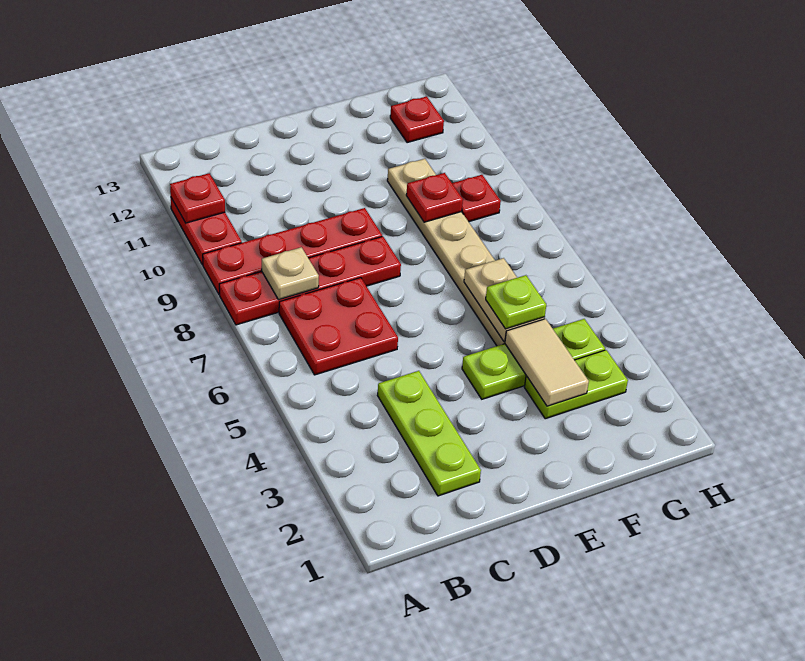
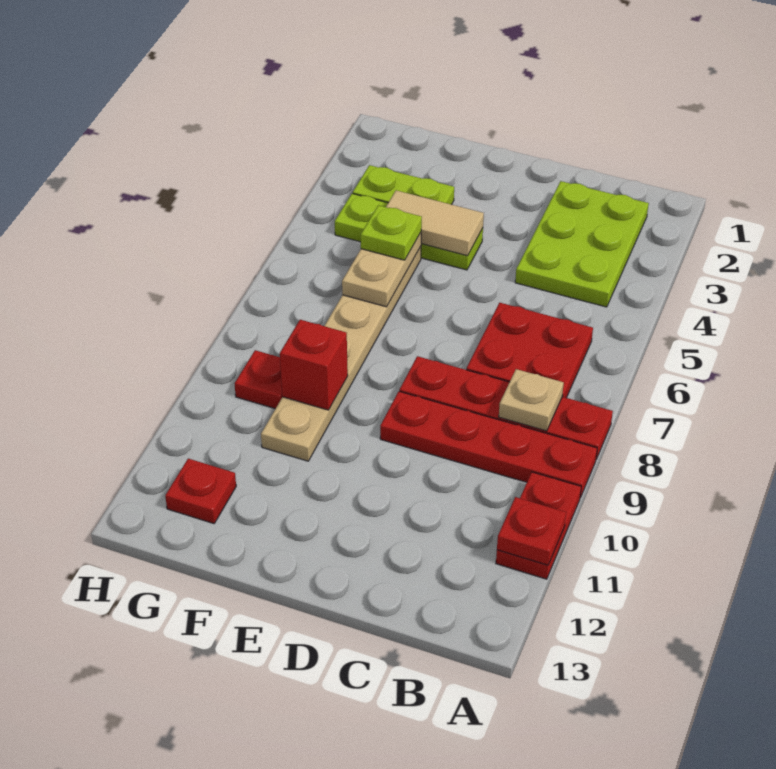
lime plate C2:C4 level 1 -> lime plate B2:C4 level 1
tan tile F3:F4 level 2 -> tan tile E4:F4 level 2
red plate F9 level 2 -> red brick F9 level 2

